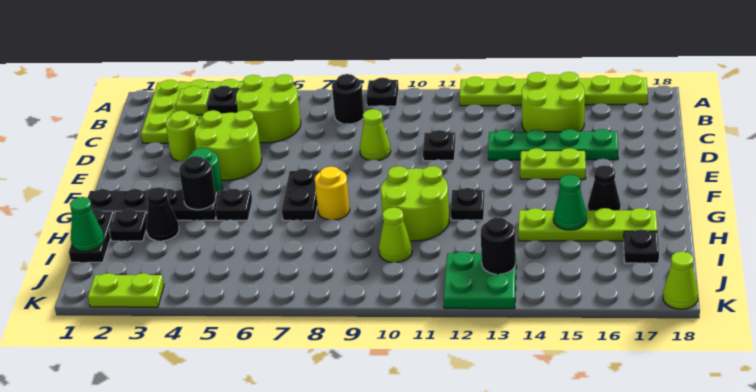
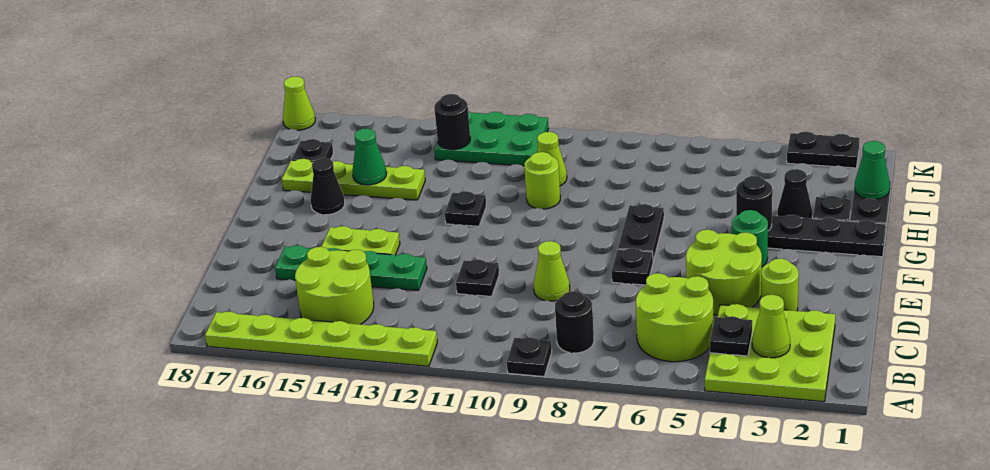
lime plate B3 level 2 -> lime cone B3 level 2
black plate G5 level 1 -> black plate E7 level 1
yellow round brick G8 level 1 -> none
lime round brick G10:H11 level 1 -> lime round brick H10 level 1
green plate J12:K13 level 1 -> green plate J11:K13 level 1
lime plate K2:K3 level 1 -> black plate K2:K3 level 1

